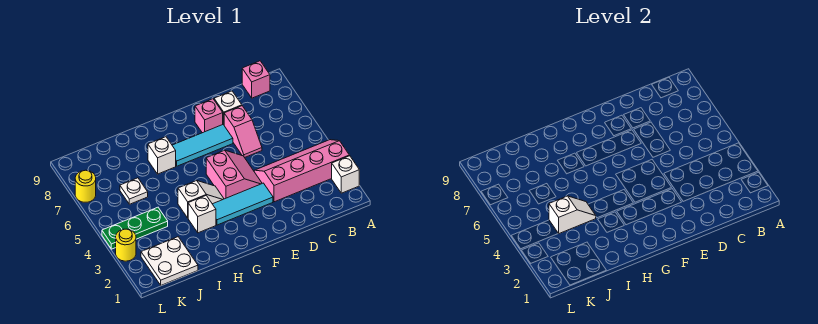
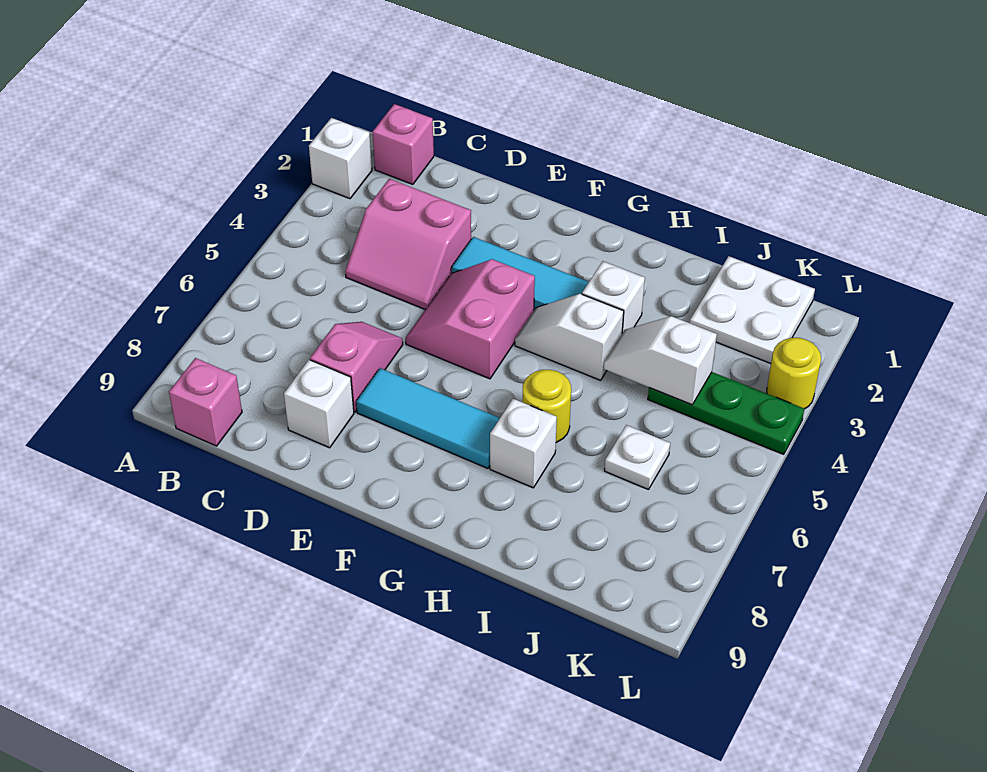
pink slope A3:D4 level 1 top 3 -> pink slope C3:D4 level 1 top 3
pink brick E8 level 1 -> pink brick B1 level 1
yellow round brick L7 level 1 -> yellow round brick H6 level 1

